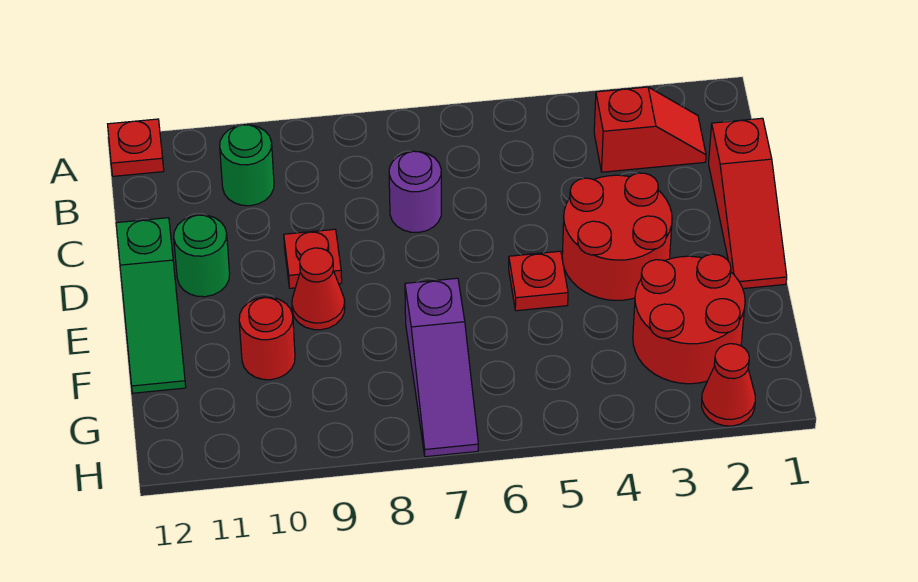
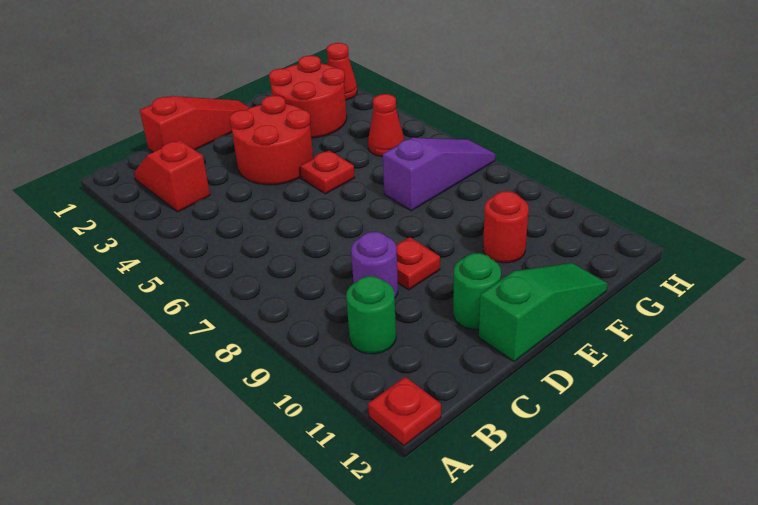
purple round brick C7 level 1 -> purple round brick C9 level 1
red cone E9 level 1 -> red cone G5 level 1

